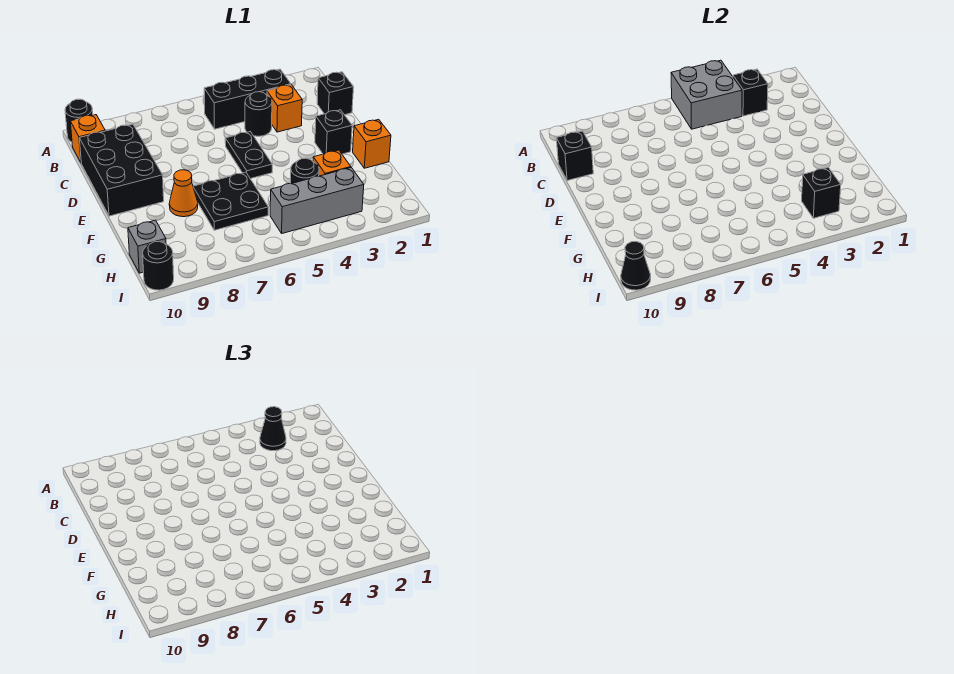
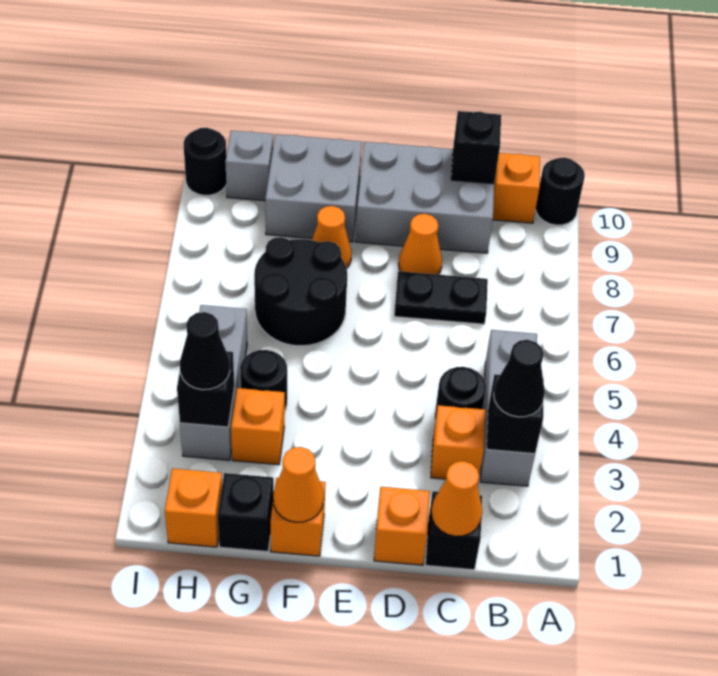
grey brick A4:B5 level 2 -> grey brick F9:G10 level 1
black brick B3:B5 level 1 -> grey brick B3:B5 level 1
none -> orange cone C1 level 2
black brick C9:E10 level 1 -> grey brick C9:E10 level 1
none -> orange brick D1 level 1
black plate D5:E5 level 1 -> black plate C7:D7 level 1
none -> orange cone D8 level 1
black brick E2 level 1 -> black brick G1 level 1
none -> orange cone F1 level 2
black plate F6:G7 level 1 -> black round brick F6:G7 level 1
none -> orange brick H1 level 1
black cone I10 level 2 -> black cone H3 level 3

